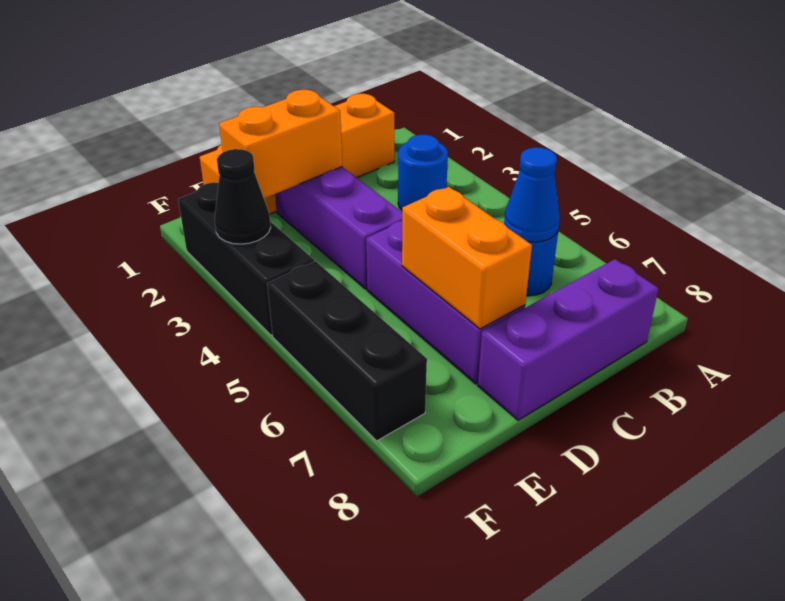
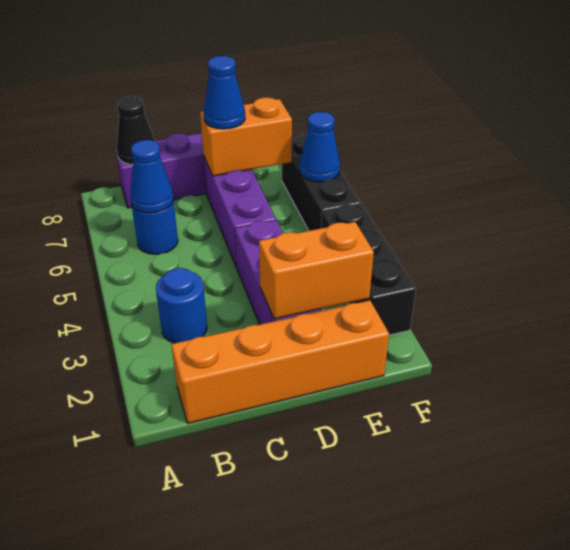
orange brick D6:D7 level 2 -> orange brick D7:E7 level 2
none -> blue cone D7 level 3
black cone F3 level 2 -> black cone B8 level 2
none -> blue cone F6 level 2

